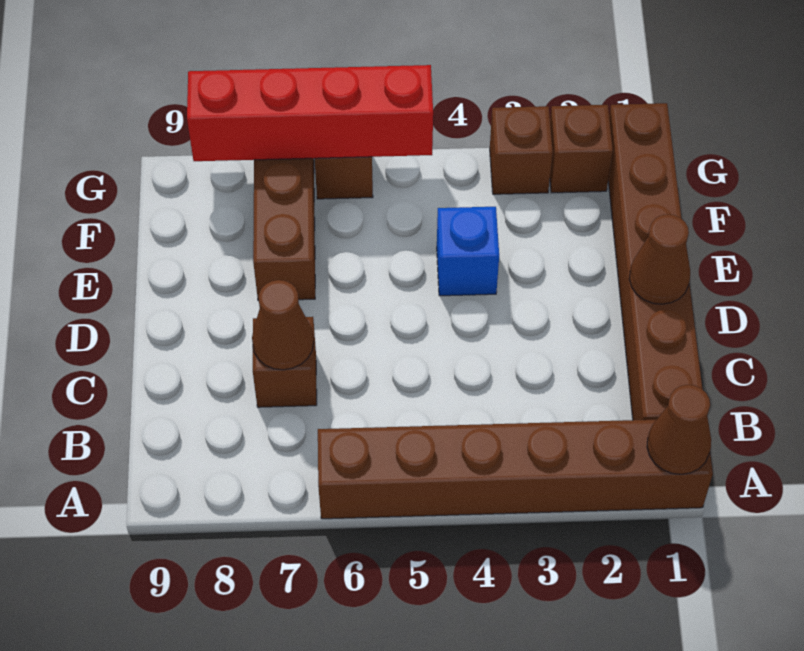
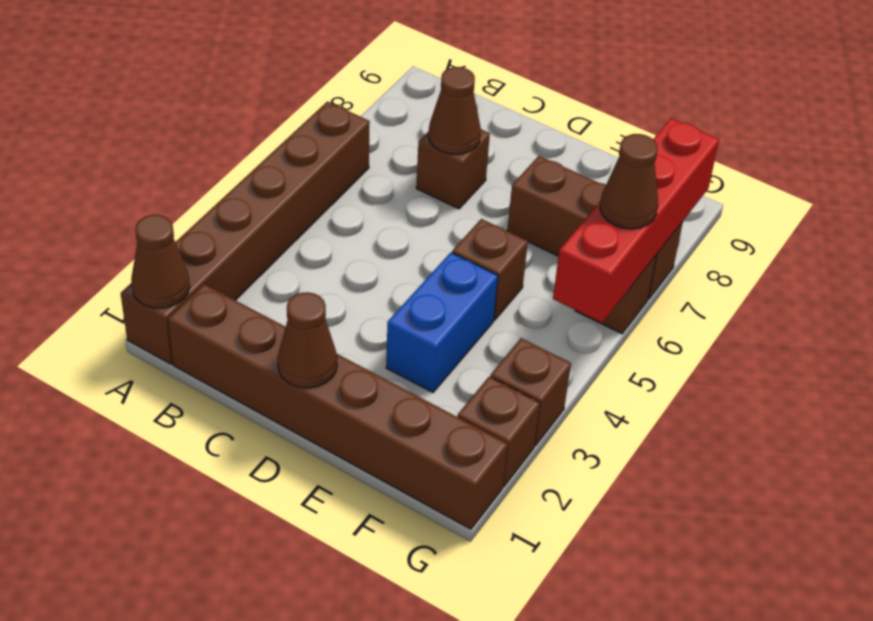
blue brick E4 level 1 -> blue brick E3:E4 level 1
none -> brown brick E5 level 1
none -> brown cone G6 level 3

